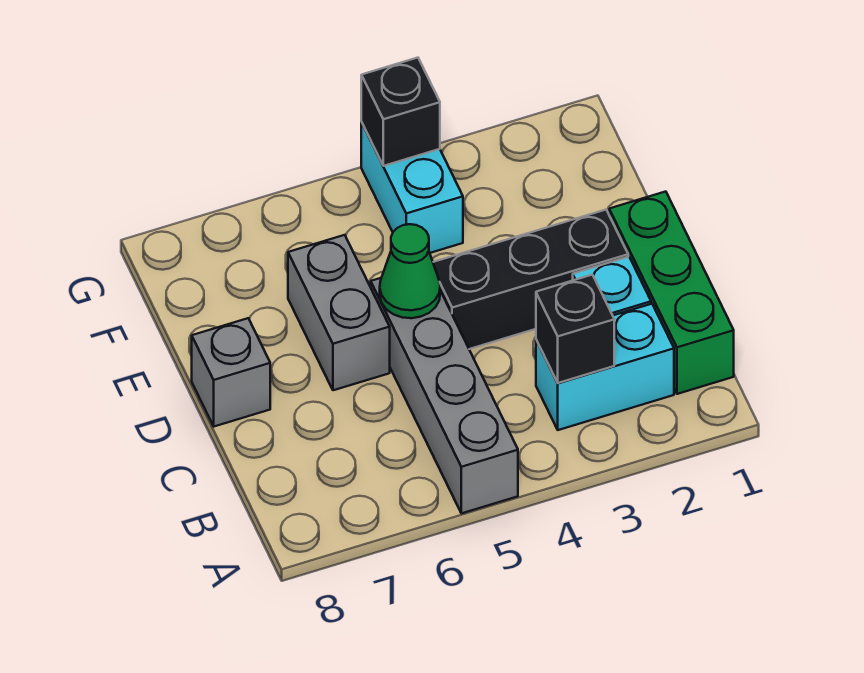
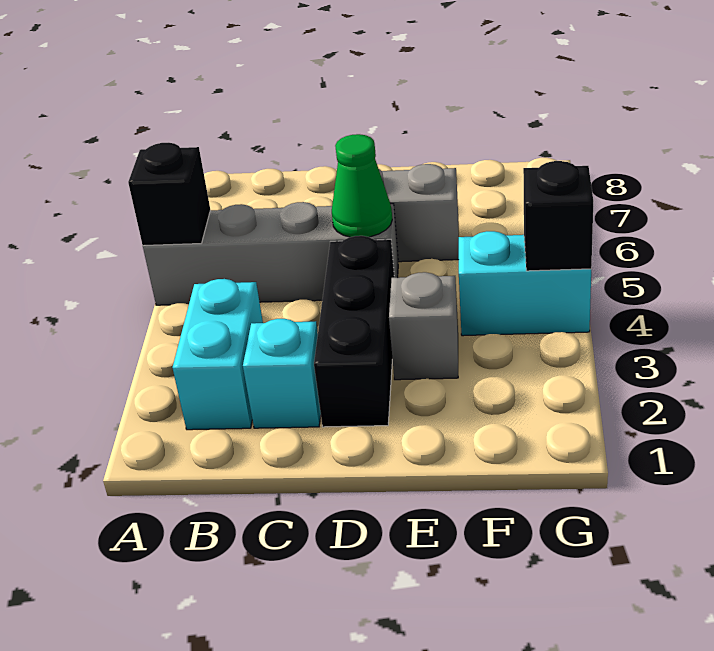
green brick B1:D1 level 1 -> none
black brick B3 level 2 -> black brick A5 level 2
grey brick D8 level 1 -> grey brick E3 level 1

